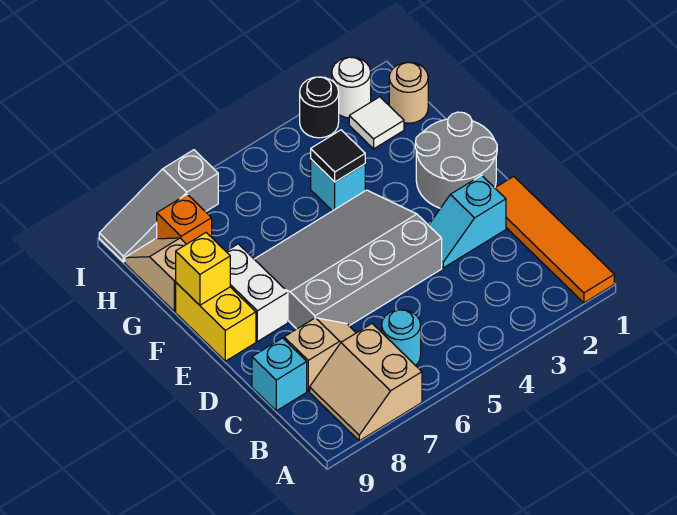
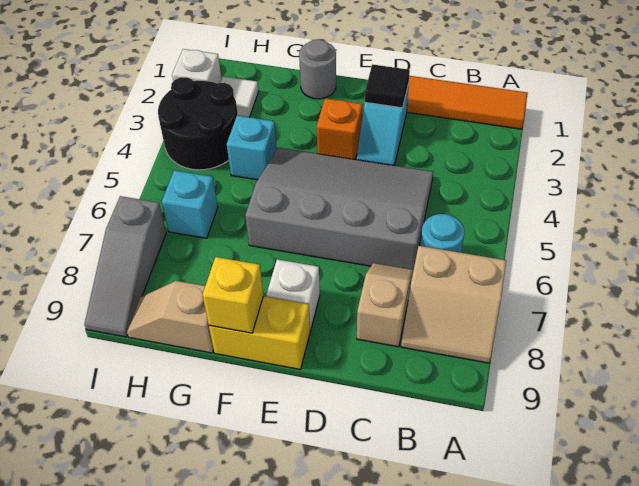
cyan brick C9 level 1 -> cyan brick H6 level 1
grey slope D4:F7 level 1 top D -> grey slope C4:F6 level 1 top 6
grey round brick E1:F2 level 1 -> grey round brick F1 level 1
white brick E8:F8 level 1 -> white brick E8 level 1
black tile G4 level 2 -> black tile D2 level 2
tan round brick H1 level 1 -> none
orange brick H8 level 1 -> orange brick E3 level 1
white round brick I2 level 1 -> white brick I2 level 1
black round brick I3 level 1 -> black round brick H3:I4 level 1

